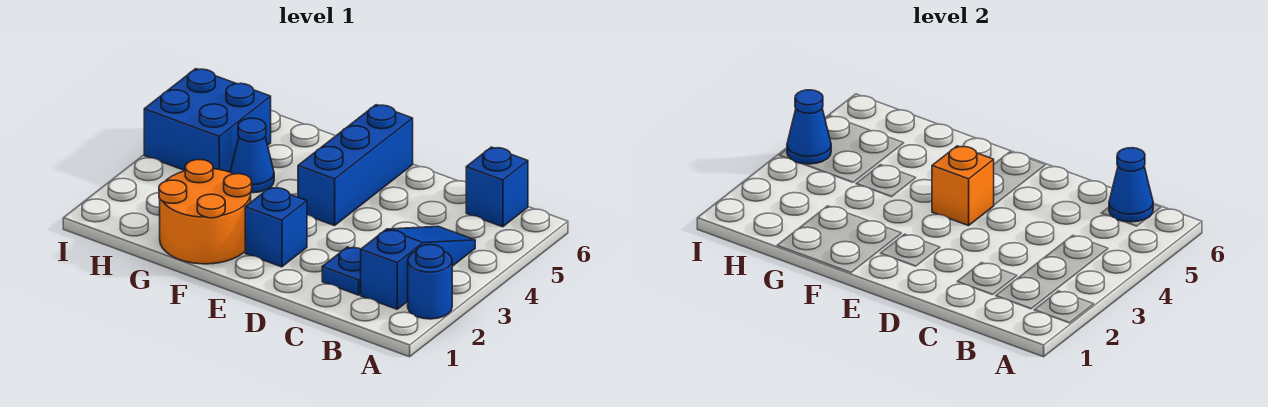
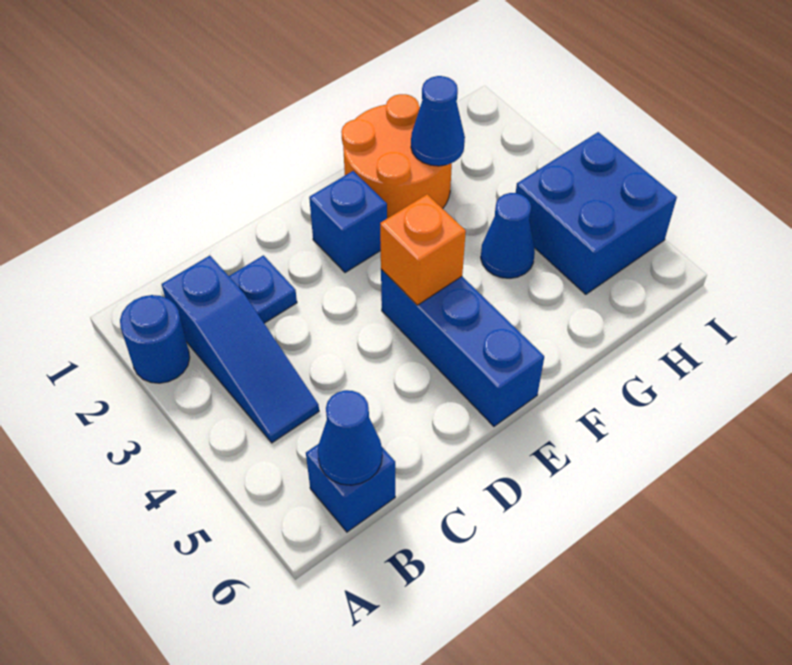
blue cone I4 level 2 -> blue cone G2 level 2

